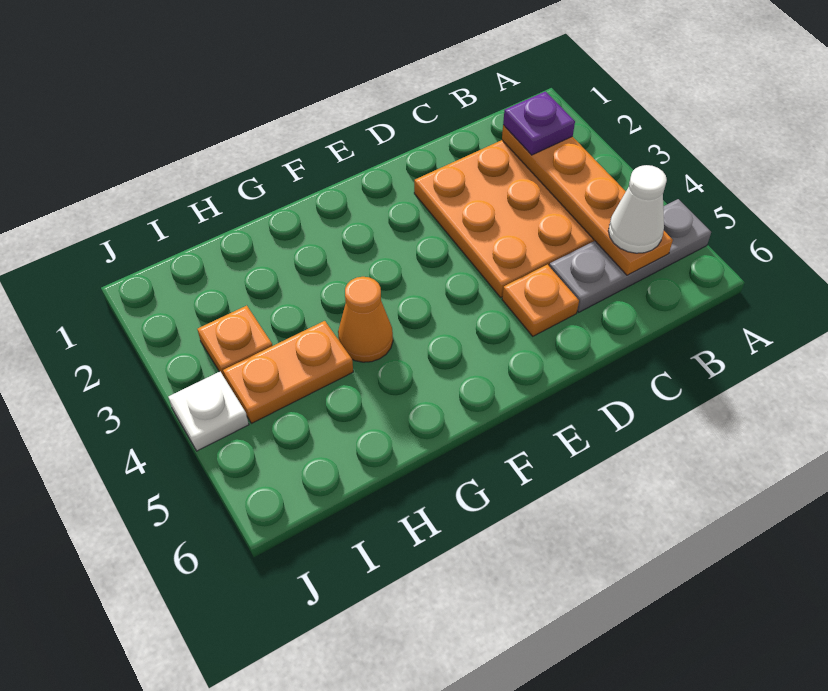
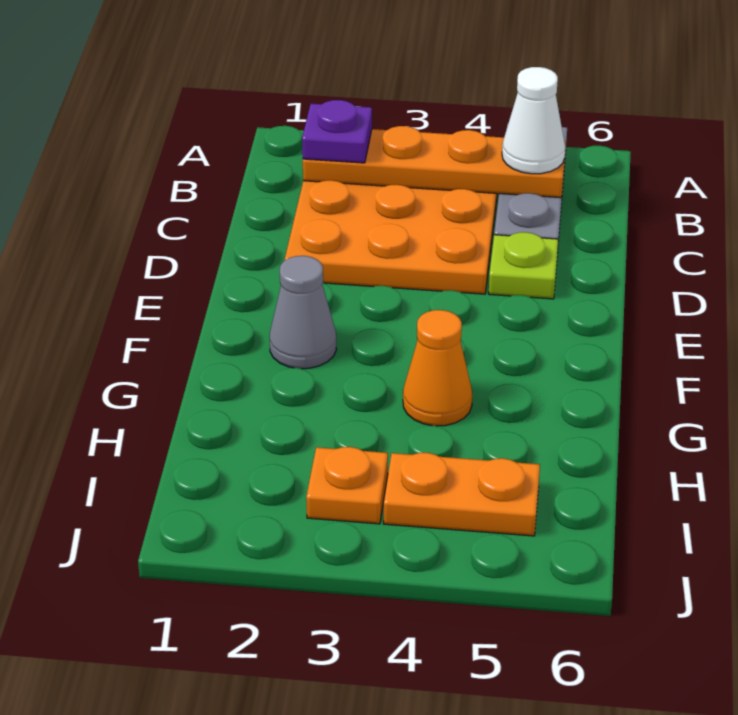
orange plate D5 level 1 -> lime plate D5 level 1
none -> grey cone F2 level 1
orange plate H4:I4 level 1 -> orange plate I4:I5 level 1
white plate J4 level 1 -> none

